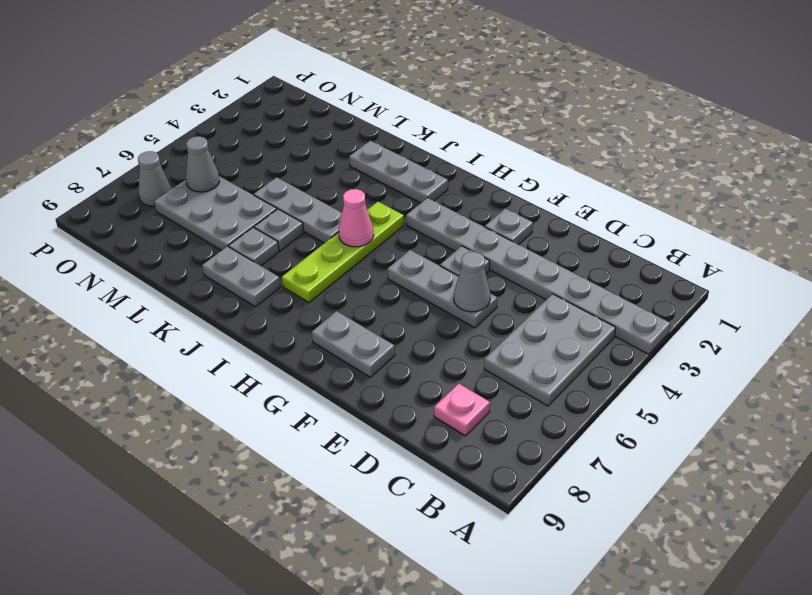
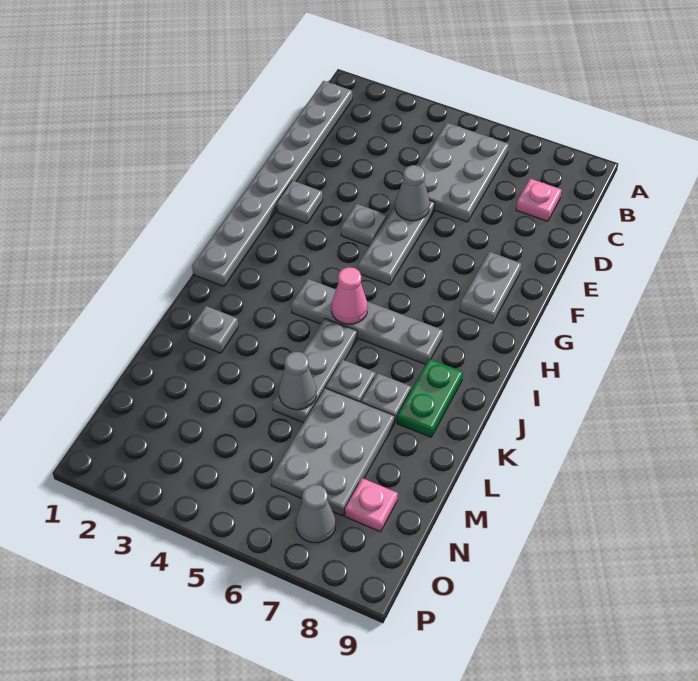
grey plate A3:H3 level 1 -> grey plate B1:I1 level 1
grey plate B4:C6 level 1 -> grey plate B5:D6 level 1
grey plate I2:K2 level 1 -> grey plate K2 level 1
lime plate I4:I7 level 1 -> grey plate I4:I7 level 1
grey plate J8:K8 level 1 -> green plate J8:K8 level 1
grey cone N6 level 2 -> grey cone L5 level 2
none -> pink plate N8 level 1

